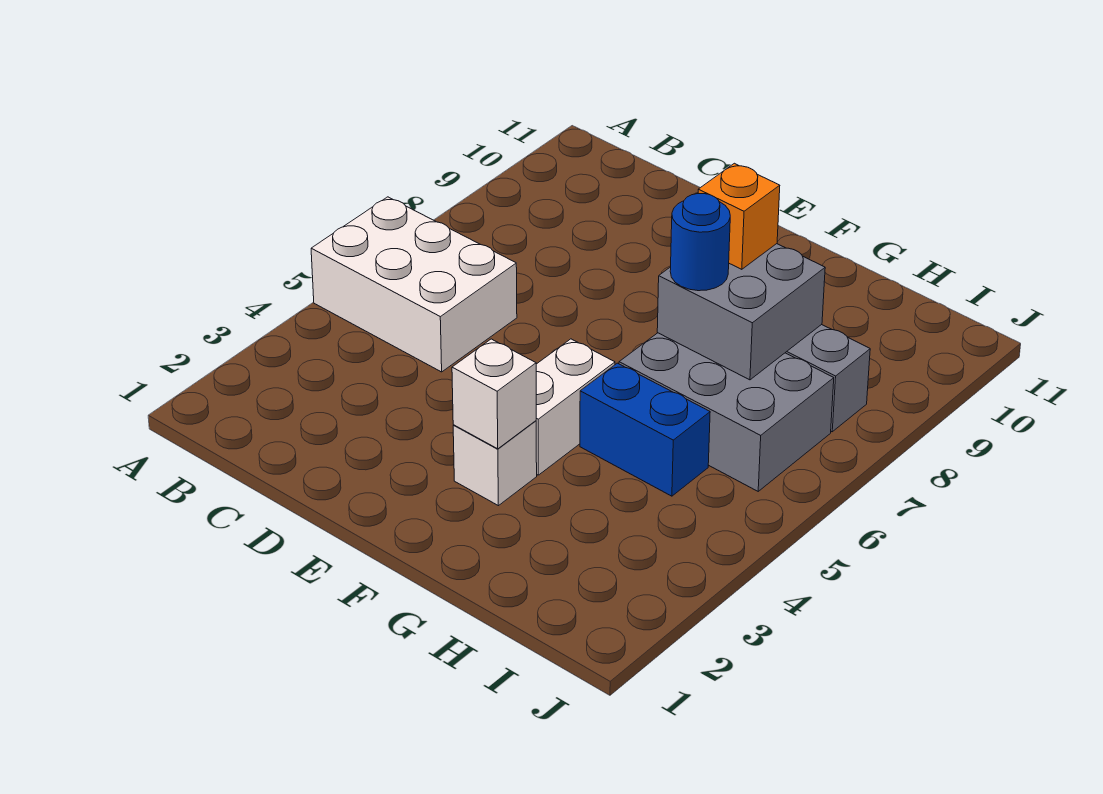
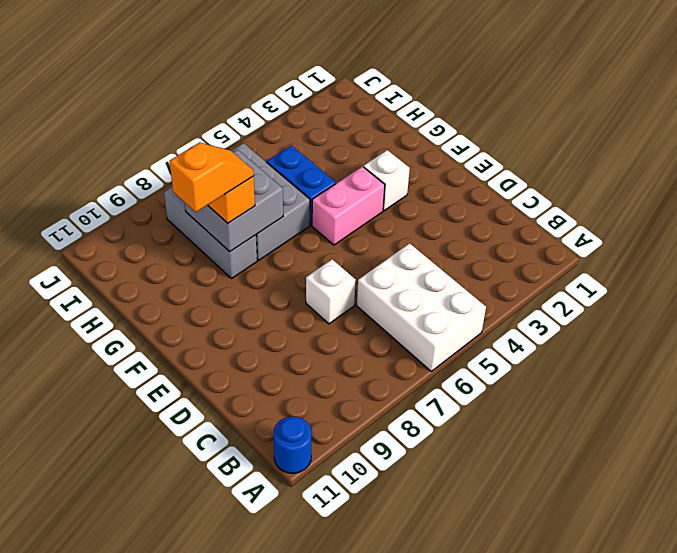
white brick F3 level 2 -> white brick D7 level 1
white brick F4:F5 level 1 -> pink brick F4:F5 level 1
blue round brick G7 level 3 -> blue round brick A11 level 1
none -> orange slope G8:G9 level 4 top 9

